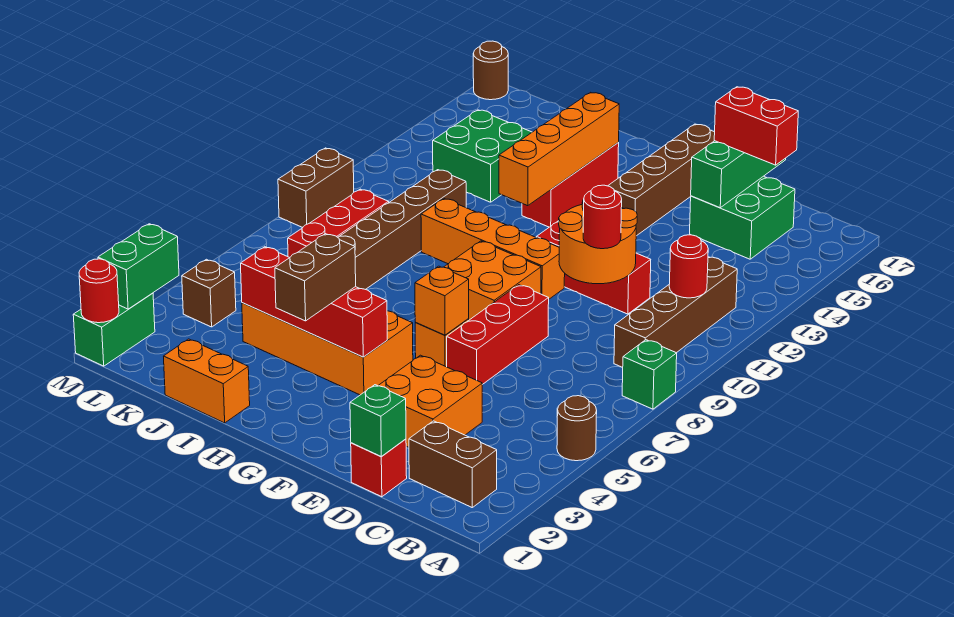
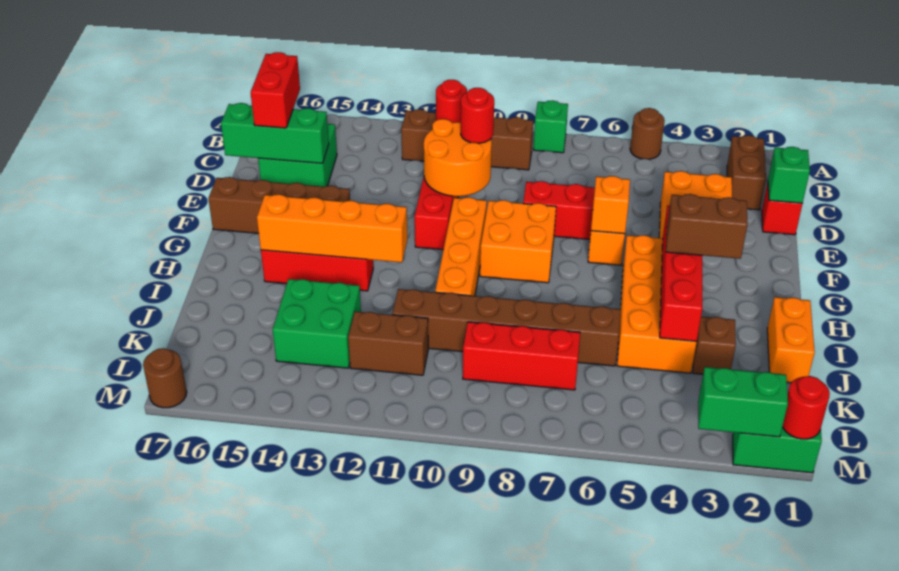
brown brick L4 level 1 -> brown brick J3 level 1
brown brick M9:M10 level 1 -> brown brick K11:K12 level 1

